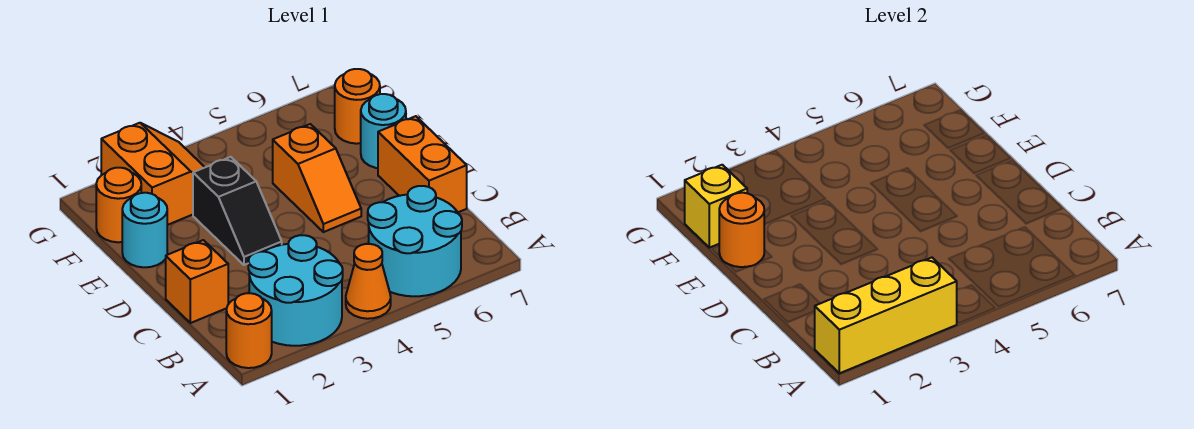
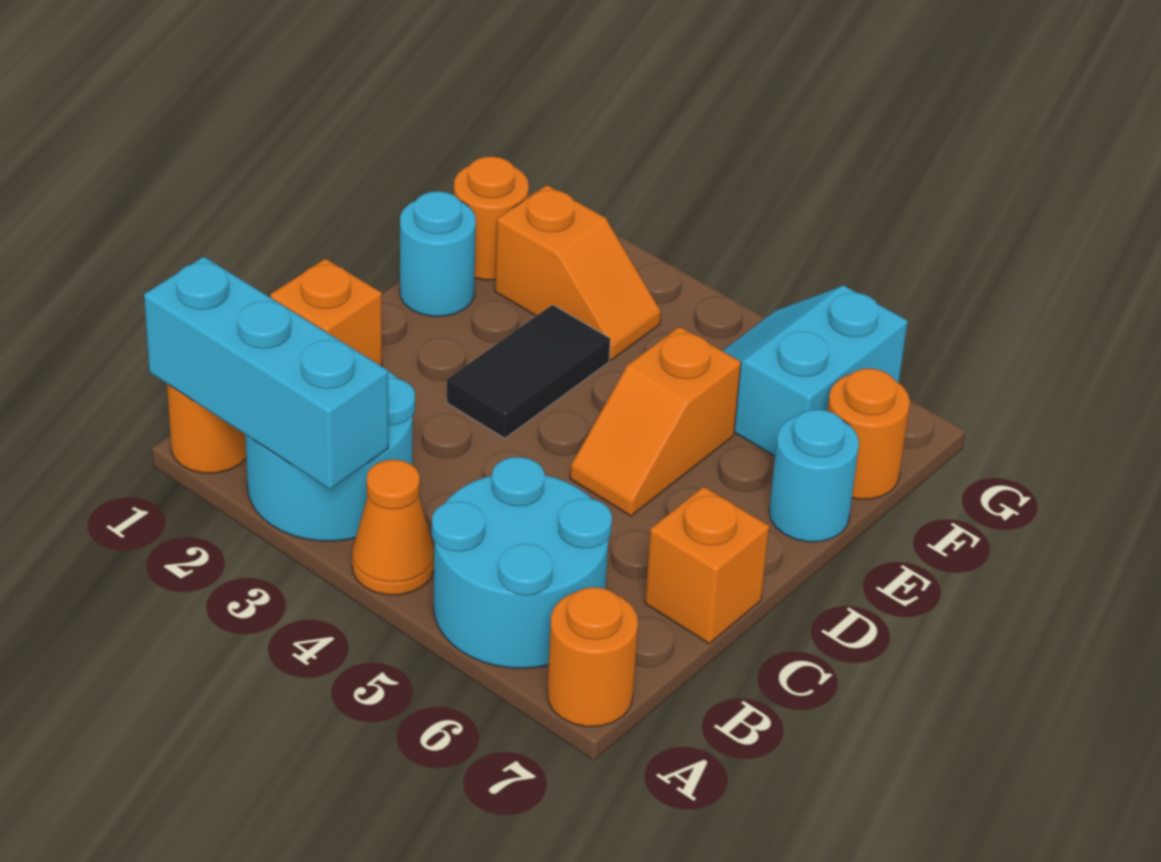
yellow brick A1:A3 level 2 -> cyan brick A1:A3 level 2
orange brick C7:D7 level 1 -> orange brick C7 level 1
black slope D3:E3 level 1 top E -> black tile D3:E3 level 1
orange round brick E1 level 2 -> orange round brick A7 level 1
yellow brick F1 level 2 -> none
orange slope F2:G3 level 1 top 2 -> orange slope F2:F3 level 1 top 2
none -> cyan slope F5:G6 level 1 top 6

